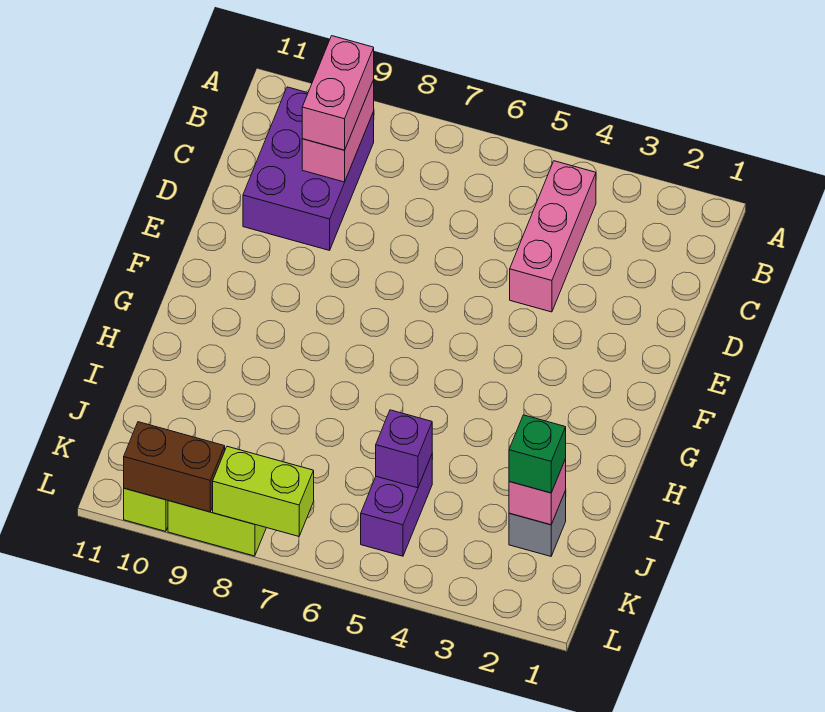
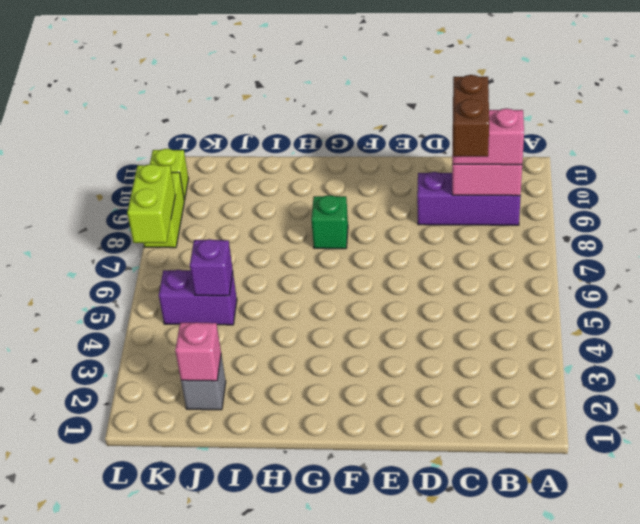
pink brick B4:D4 level 1 -> none
purple brick B9:D10 level 1 -> purple brick B9:D9 level 1
green brick J2 level 3 -> green brick G8 level 1
brown brick L9:L10 level 2 -> brown brick C8:C9 level 4

